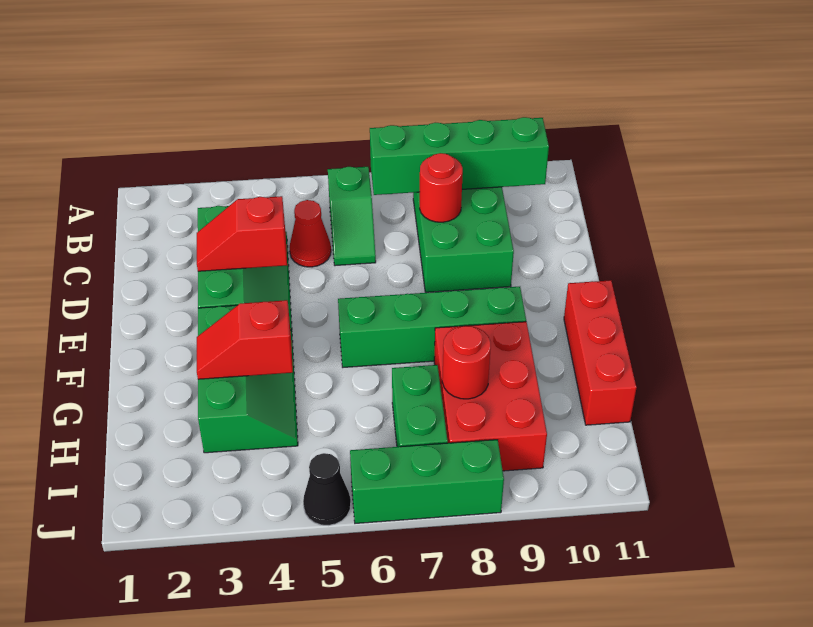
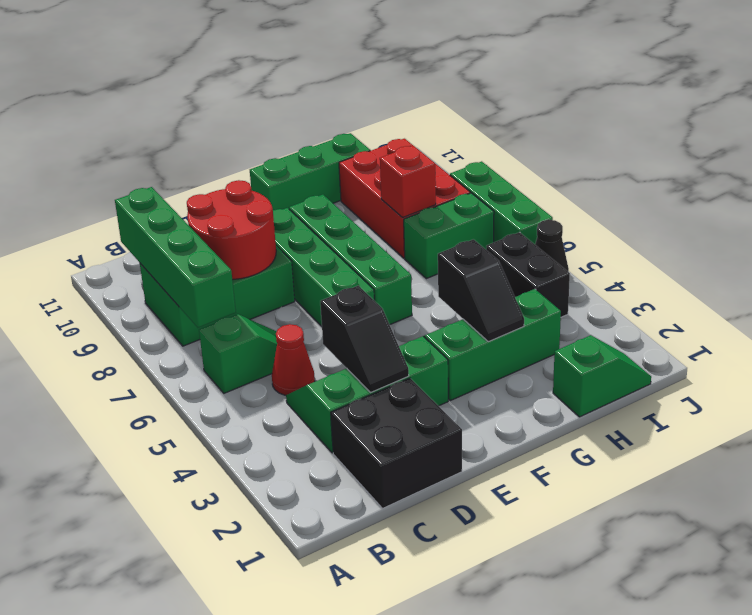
none -> black brick C1:D2 level 1
red round brick C8 level 2 -> red round brick C8:D9 level 2
red slope D3:D4 level 2 top 4 -> black slope D3:D4 level 2 top 4
none -> green brick E6:E9 level 1
red brick F11:H11 level 1 -> green brick F11:H11 level 1
red slope G3:G4 level 2 top 4 -> black slope G3:G4 level 2 top 4
red brick G8:I9 level 1 -> red brick H8:I10 level 1
none -> green slope H1:I1 level 1 top H
red round brick H8 level 2 -> red brick H8 level 2
none -> black brick I4:I5 level 1

